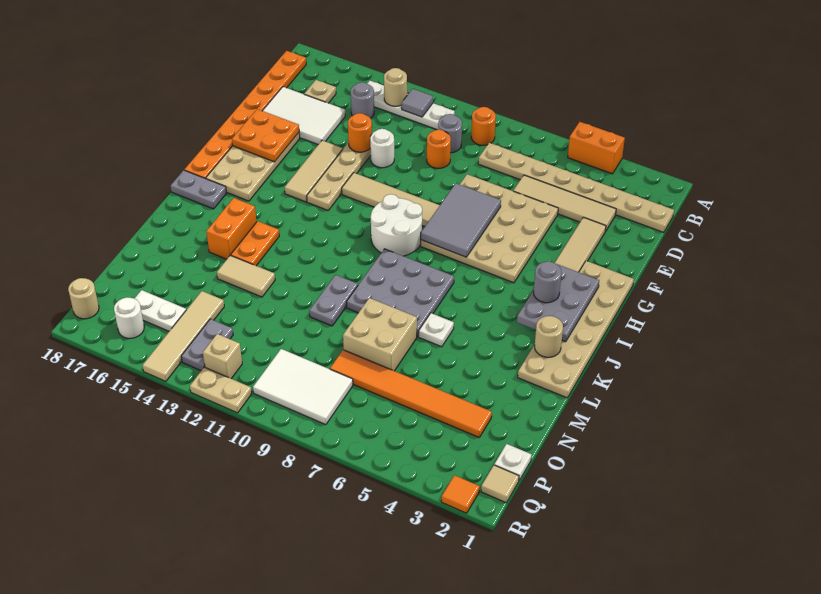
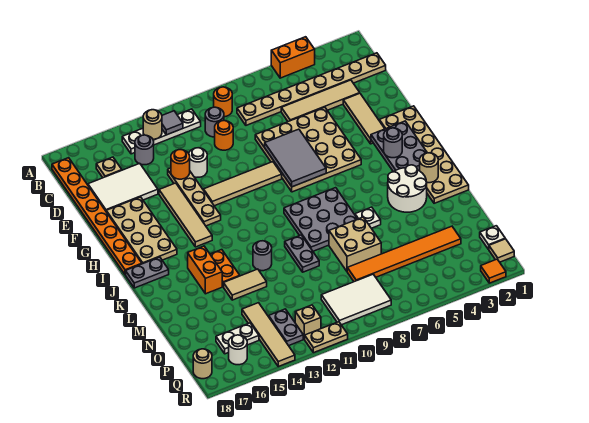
tan tile F14:H14 level 1 -> tan tile F14:I14 level 1
orange plate F16:G17 level 2 -> none
white round brick H9:I10 level 1 -> white round brick K3:L4 level 1
none -> grey round brick L12 level 1

